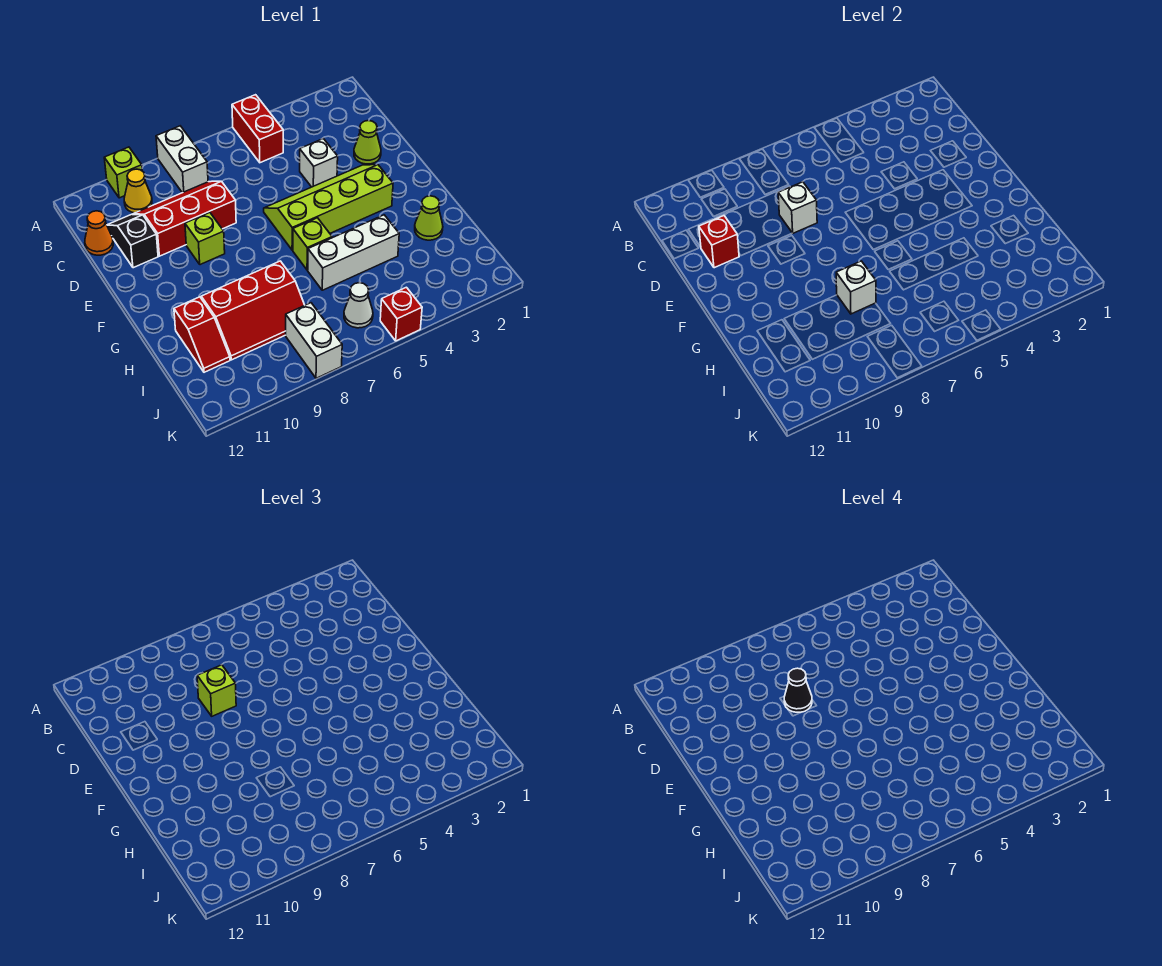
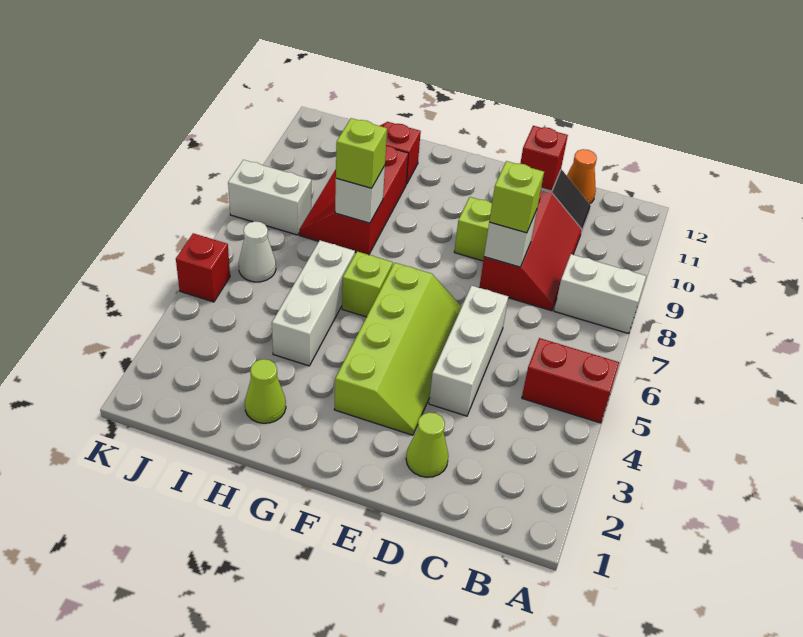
lime brick A10 level 1 -> lime brick H8 level 3
yellow cone B10 level 1 -> none
white brick D4 level 1 -> white brick D4:D6 level 1
black cone D8 level 4 -> none

